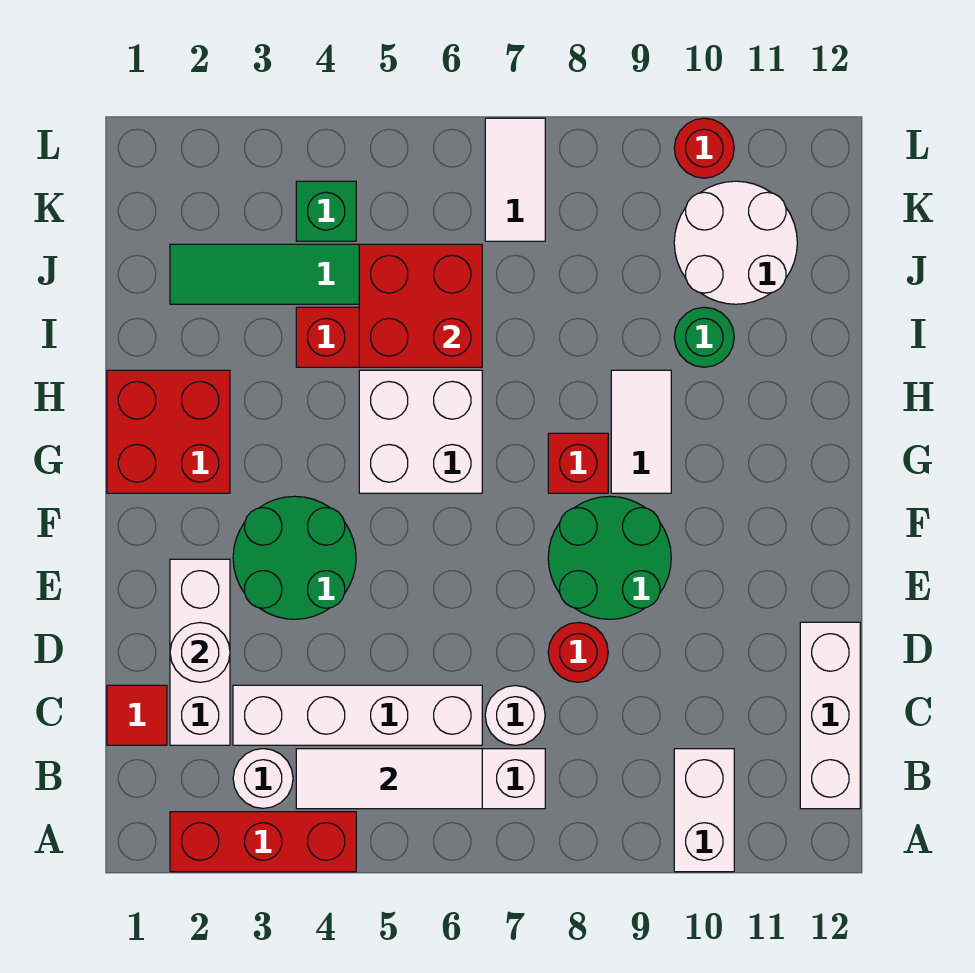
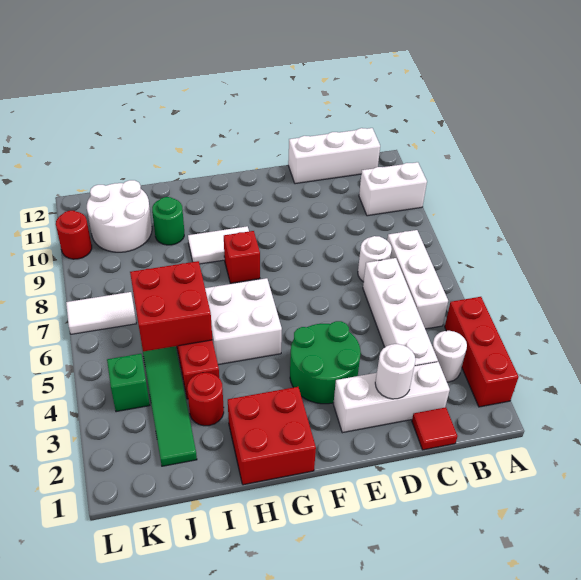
white tile B4:B6 level 2 -> none
red round brick D8 level 1 -> red round brick I3 level 1
green round brick E8:F9 level 1 -> none

